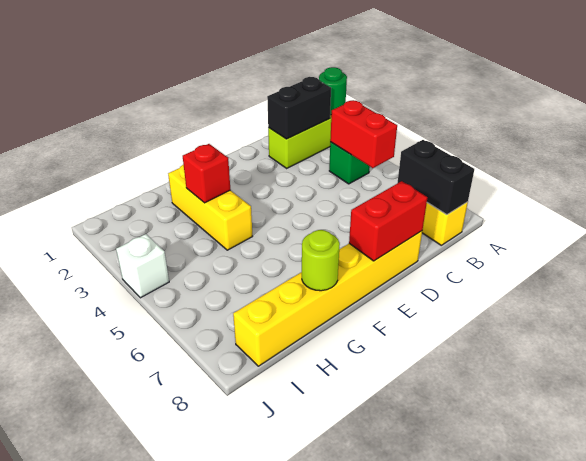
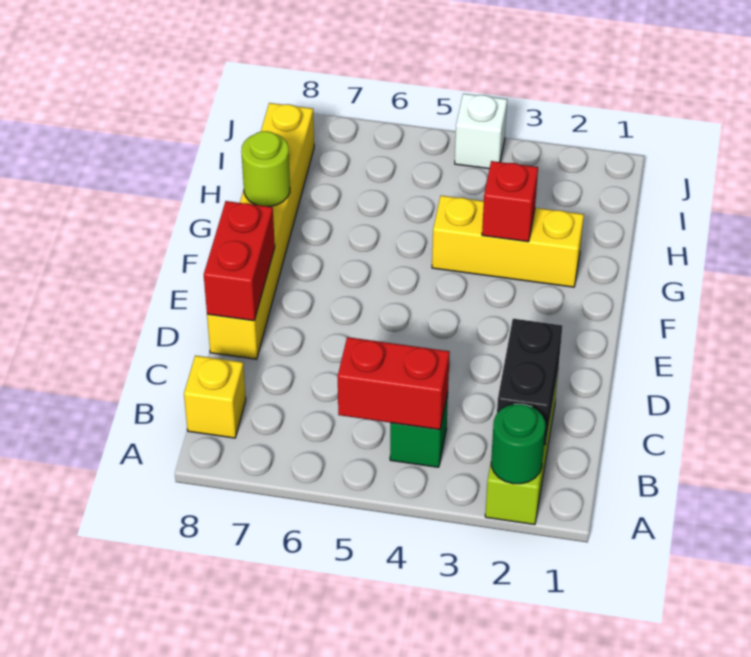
black brick B7:B8 level 2 -> none

